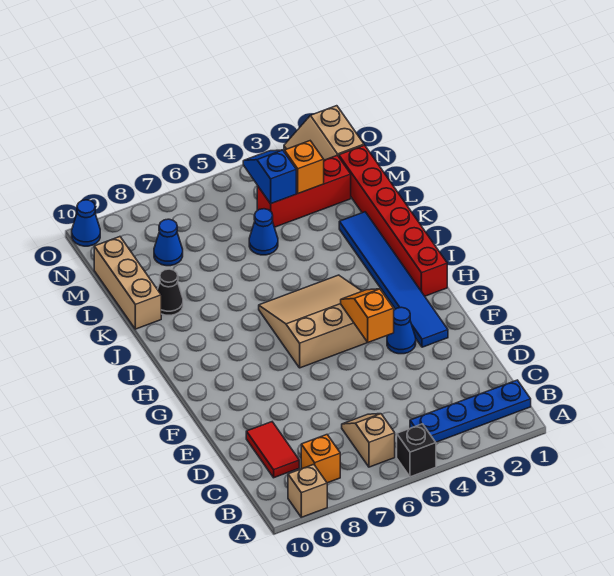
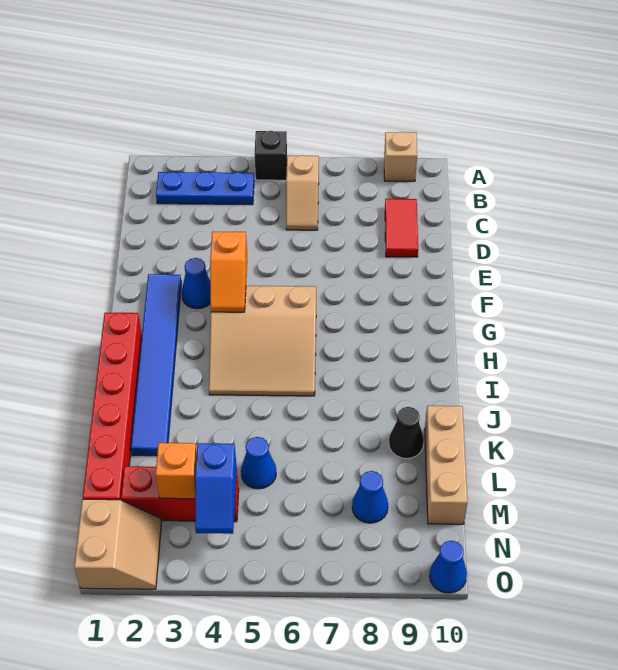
blue plate B1:B4 level 1 -> blue plate B2:B4 level 1
orange brick B8 level 1 -> none

